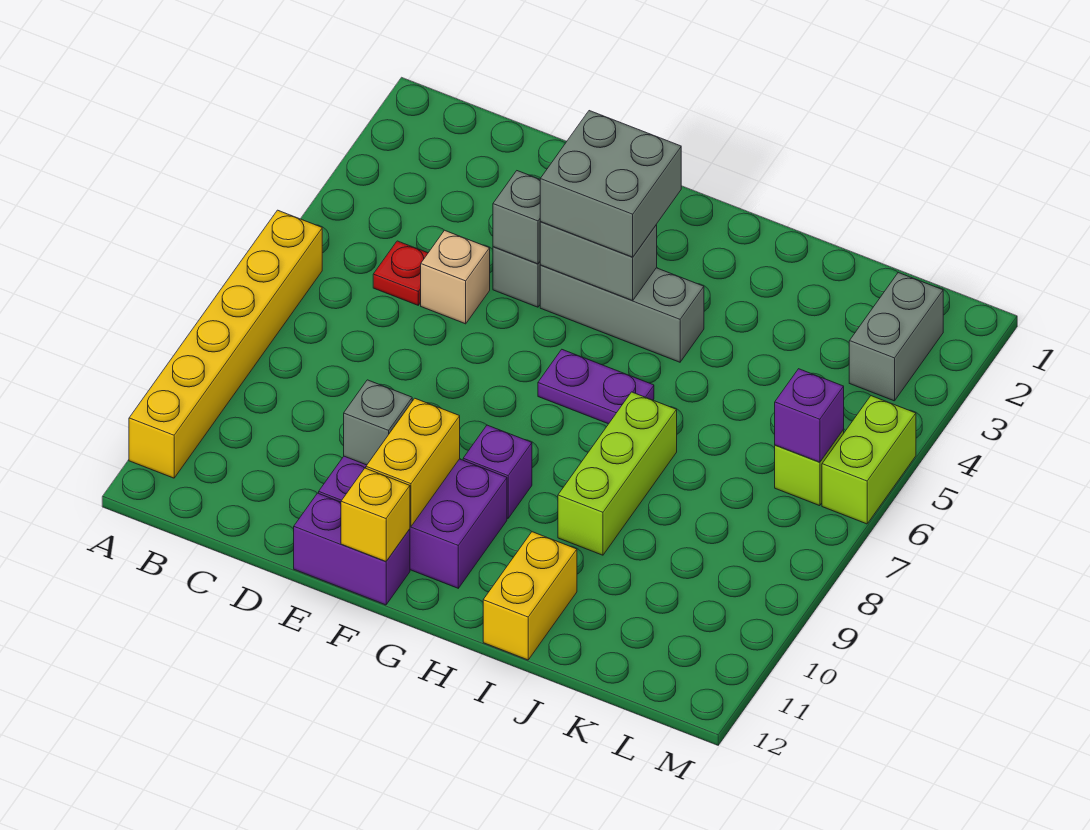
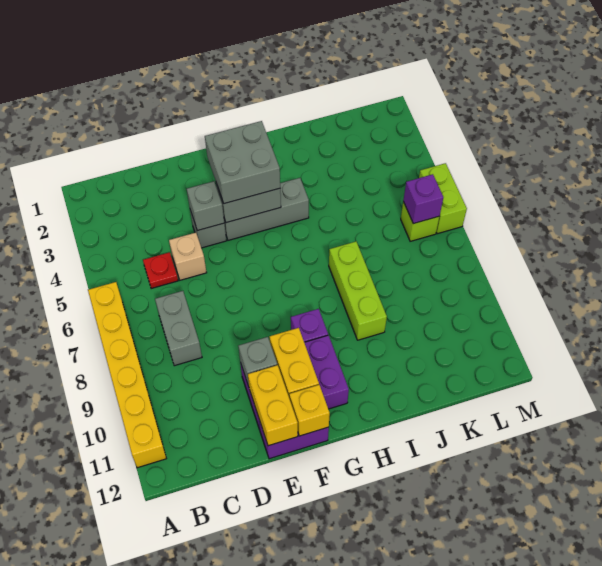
purple plate G6:H6 level 1 -> none
yellow brick I11:I12 level 1 -> yellow brick E11:E12 level 2
grey brick L2:L3 level 1 -> grey brick C7:C8 level 1

